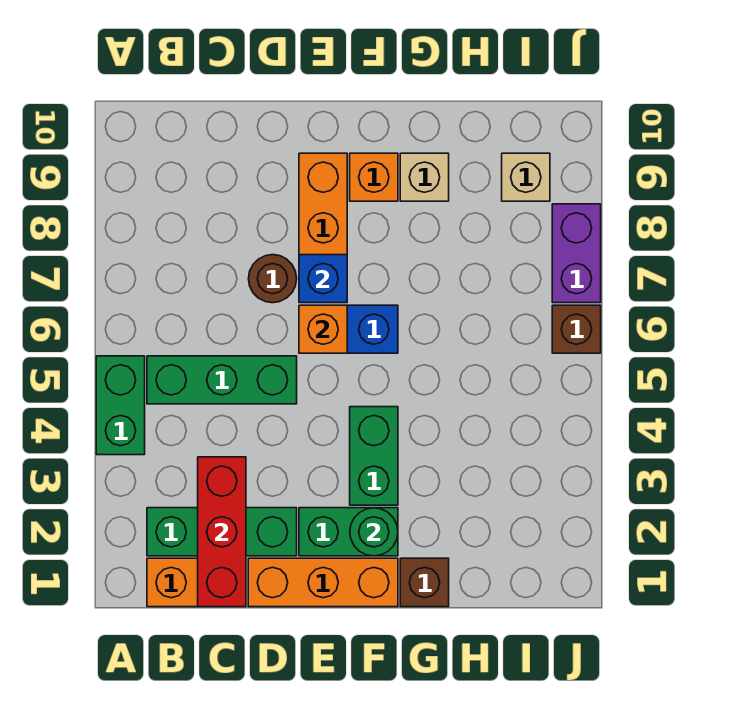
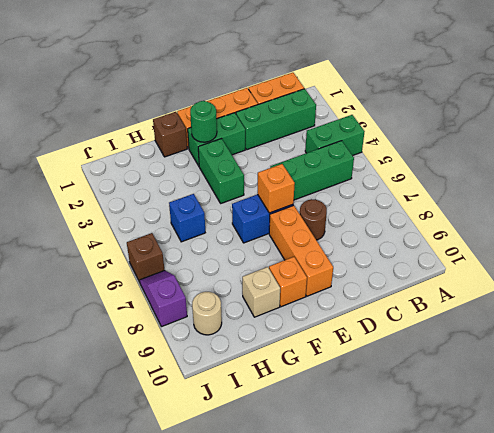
green brick A4:A5 level 1 -> green brick A4:B4 level 1
red brick C1:C3 level 2 -> none
blue brick E7 level 2 -> blue brick H5 level 1
tan brick I9 level 1 -> tan round brick I9 level 1
purple brick J7:J8 level 1 -> purple slope J7:J8 level 1 top 8

